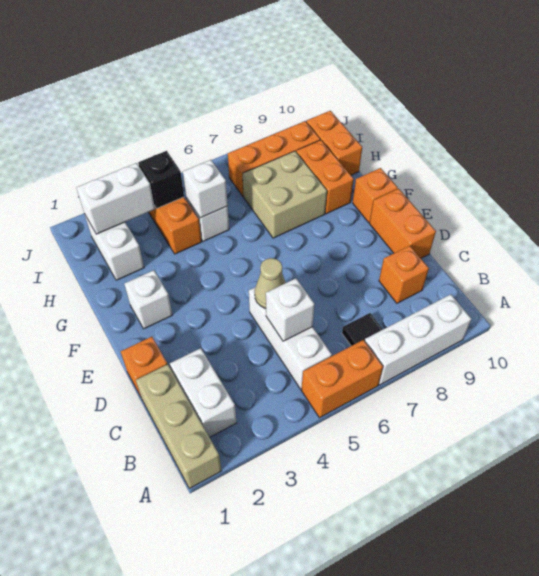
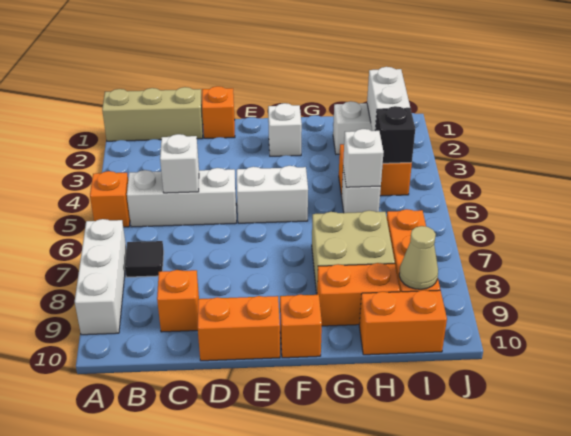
orange brick A5:A6 level 1 -> orange brick A5 level 1
white brick B2:C2 level 1 -> white brick E5:F5 level 1
tan cone D5 level 2 -> tan cone I9 level 2

